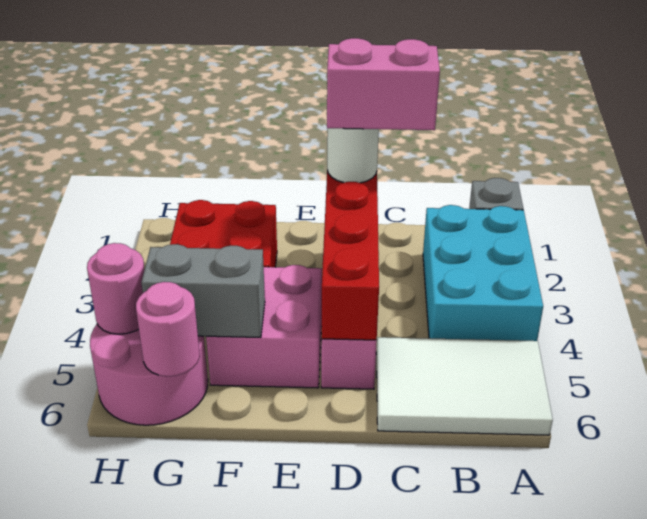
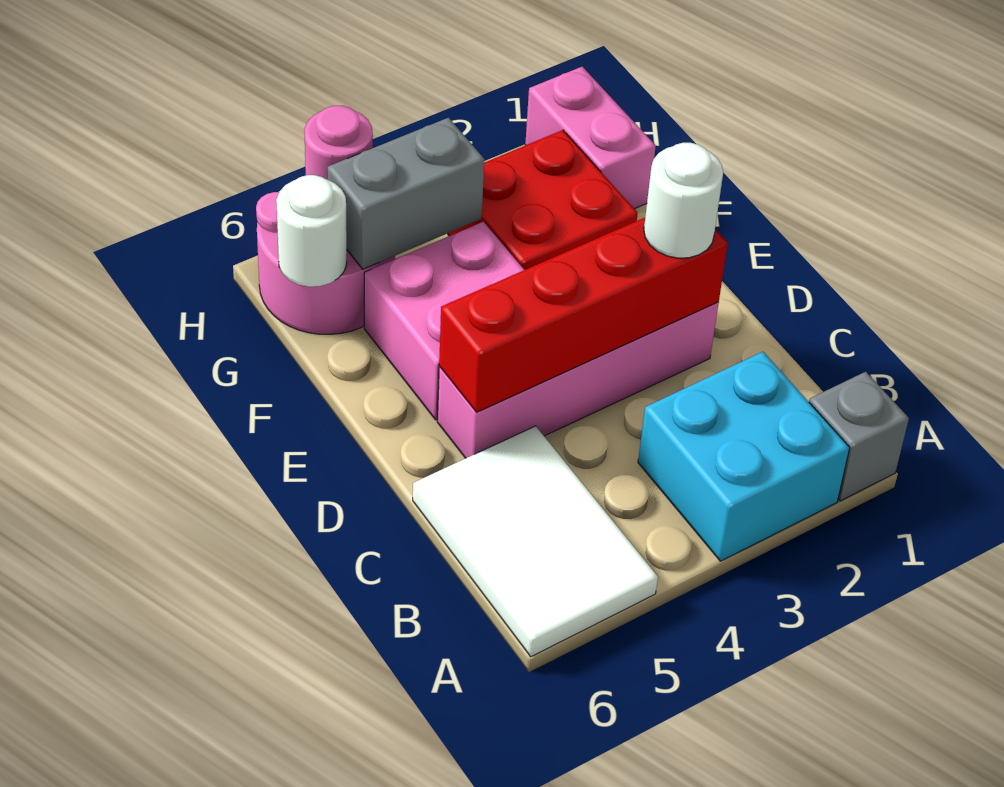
cyan brick A2:B4 level 1 -> cyan brick A2:B3 level 1
pink brick C2:D2 level 4 -> pink brick G1:H1 level 1
grey brick F5:G5 level 2 -> grey brick G4:G5 level 2
pink round brick G6 level 2 -> white round brick G6 level 2

